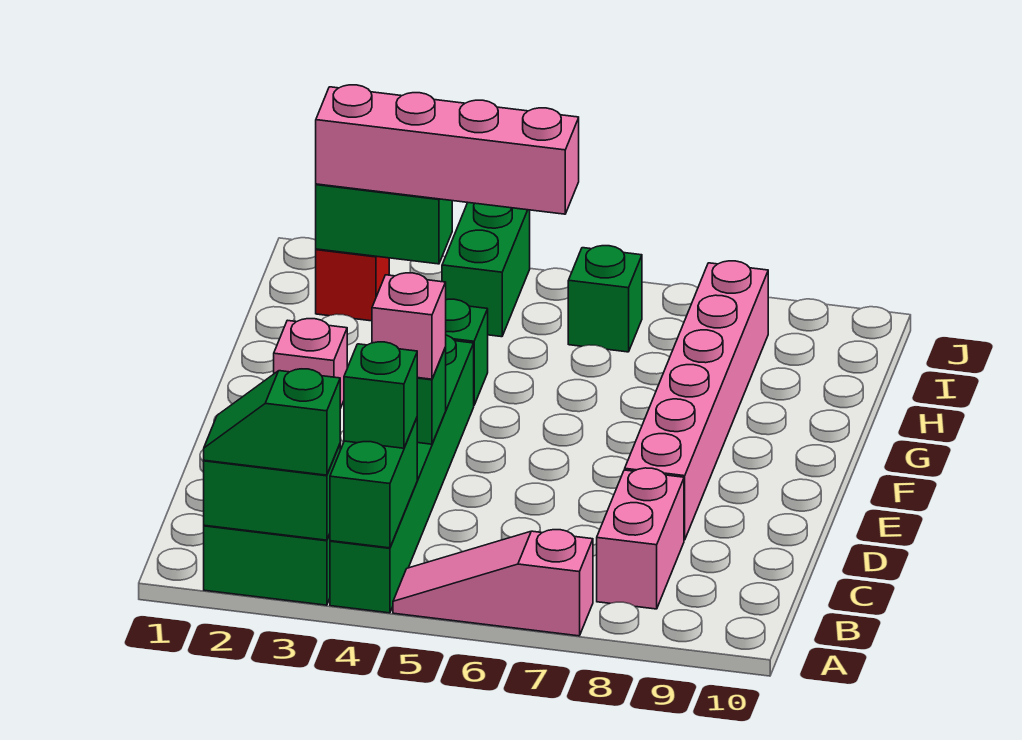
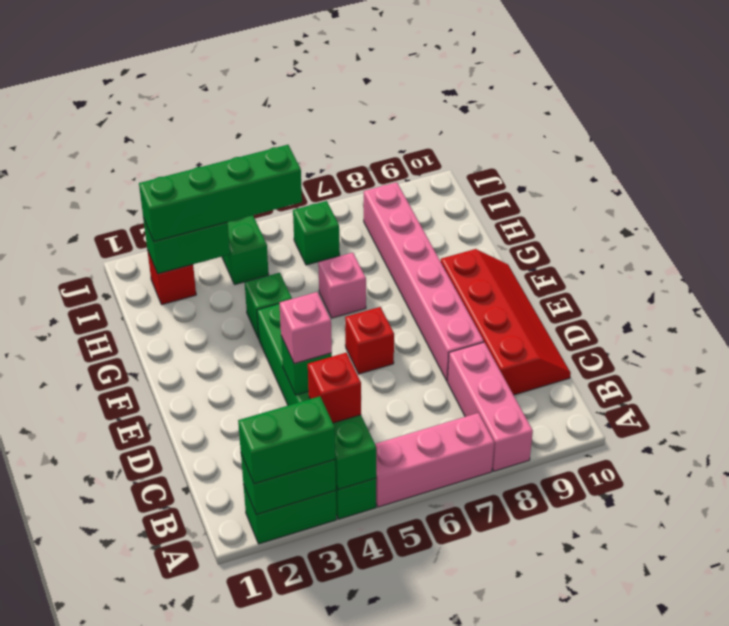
green slope A2:A3 level 3 top 3 -> green brick A2:A3 level 3
pink slope A5:A7 level 1 top 7 -> pink brick A5:A7 level 1
green brick B4 level 3 -> red brick B4 level 3
pink brick B8:C8 level 1 -> pink brick A8:C8 level 1
none -> red slope C9:F10 level 1 top 9
none -> red brick E6 level 1
pink brick F2 level 1 -> pink brick G6 level 1
pink brick I2:I5 level 3 -> green brick I2:I5 level 3

